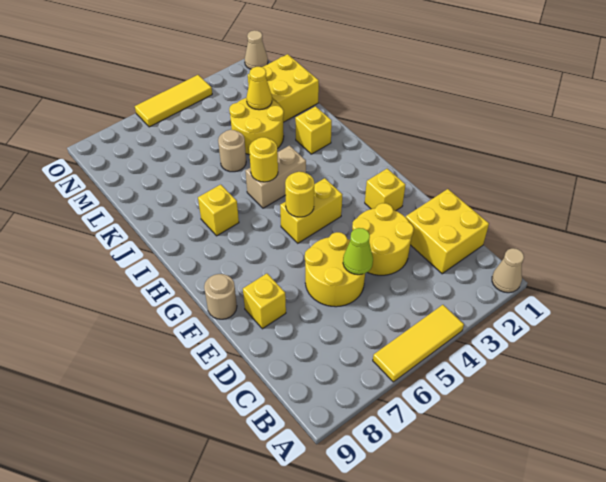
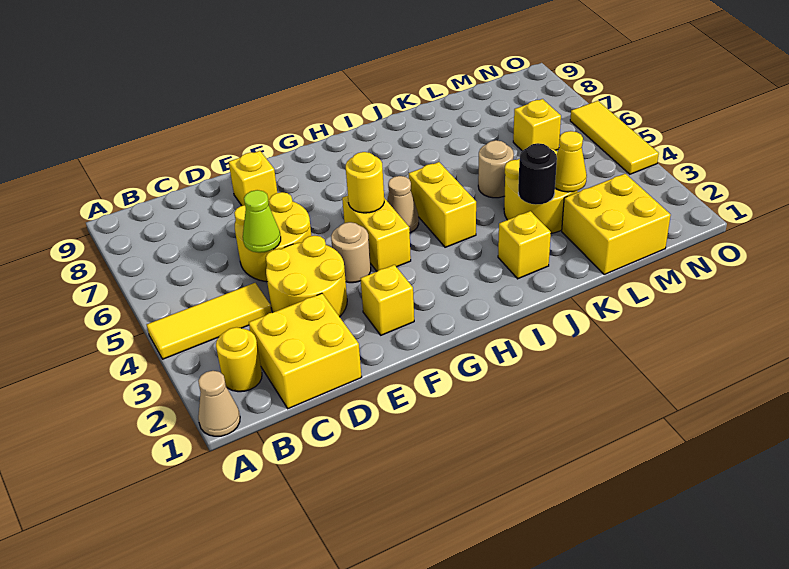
yellow tile A4:A6 level 1 -> yellow tile A4:C4 level 1
tan round brick F9 level 1 -> tan round brick F4 level 1
tan brick I4:I5 level 1 -> yellow brick I4:I5 level 1
yellow round brick I5 level 2 -> yellow round brick B2 level 1
yellow brick I7 level 1 -> yellow brick M6 level 1
none -> black round brick K3 level 2
tan cone O1 level 1 -> tan cone H5 level 1

